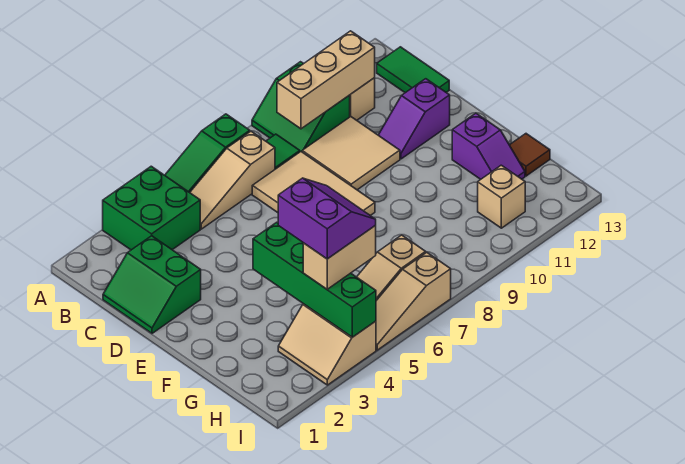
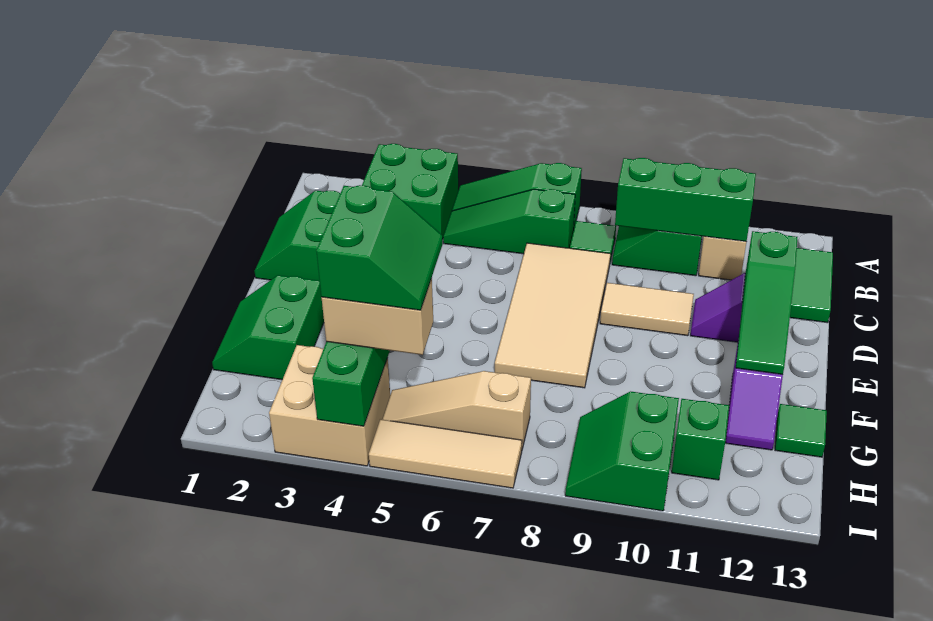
tan slope B5:B7 level 1 top 7 -> green slope B5:B7 level 1 top 7
tan brick B9:B11 level 2 -> green brick B9:B11 level 2
tan tile C7:E8 level 1 -> tan tile C7:F8 level 1
tan tile C9:D10 level 1 -> tan tile D9:D10 level 1
none -> green slope D12:F12 level 2 top D
none -> green slope F1:G2 level 1 top 2
purple slope G4:H5 level 4 top 4 -> green slope G4:H5 level 4 top 4
brown tile G13 level 1 -> green tile G13 level 1
tan slope H3:I4 level 1 top 4 -> tan brick H3:I4 level 1
none -> green slope H9:I10 level 1 top 10
tan brick H11 level 1 -> green brick H11 level 1
tan slope I5:I7 level 1 top 7 -> tan tile I5:I7 level 1

